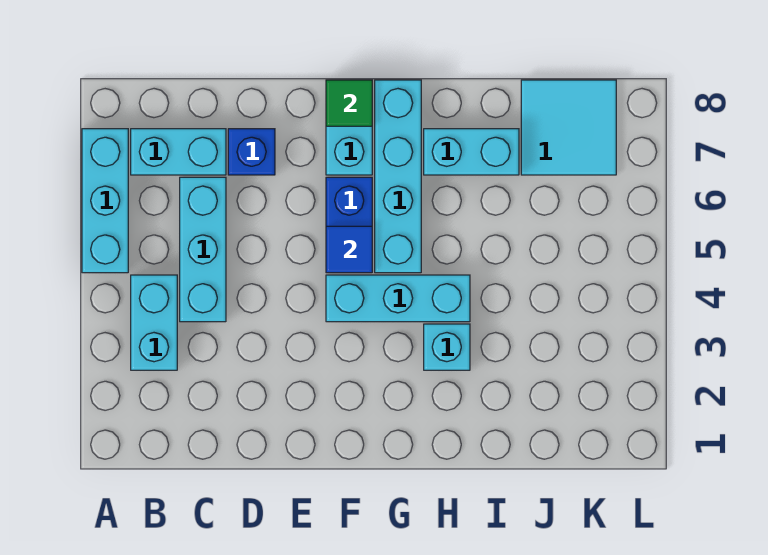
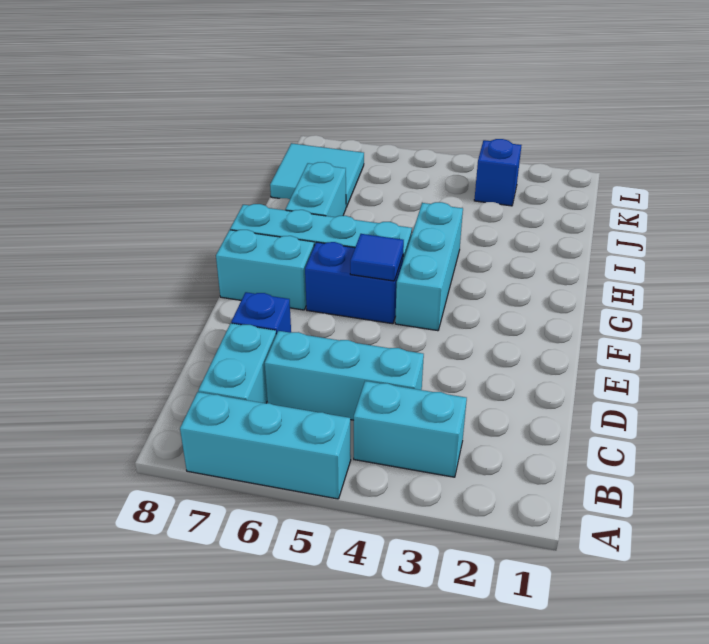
green tile F8 level 2 -> none
cyan brick H3 level 1 -> none
none -> blue brick K3 level 1

